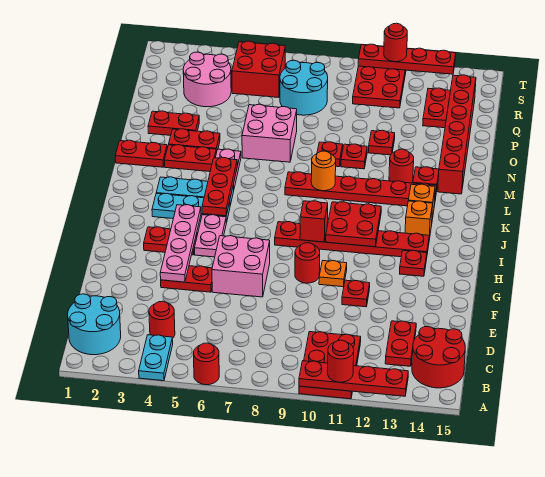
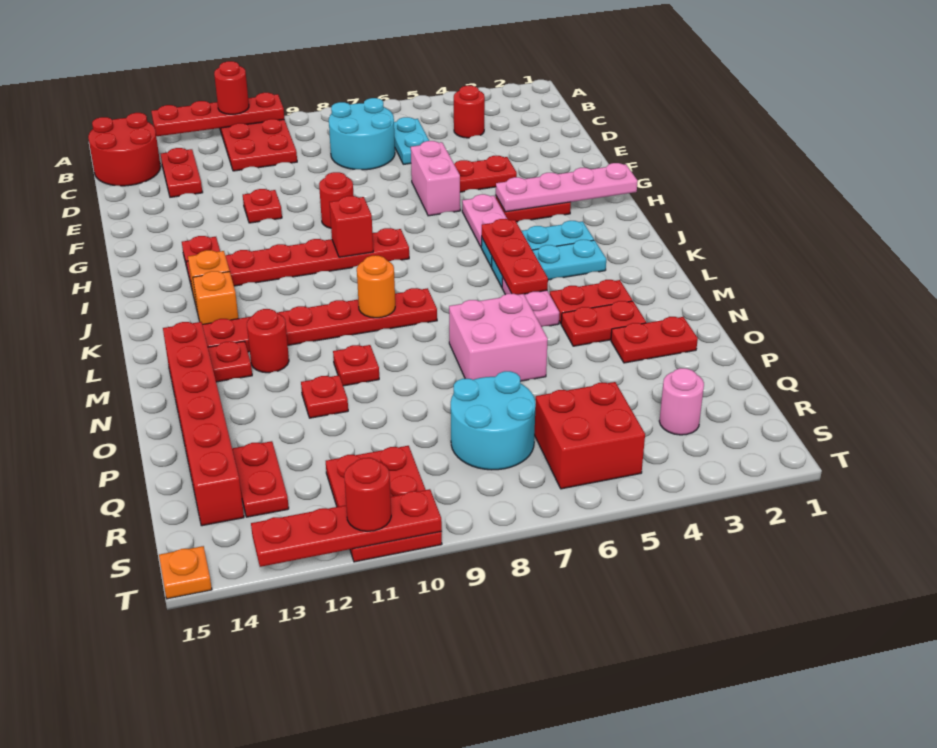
cyan plate A4:B4 level 1 -> cyan plate C6:D6 level 1
red round brick A6 level 1 -> none
cyan round brick B1:C2 level 1 -> cyan round brick C7:D8 level 1
pink plate F4:I4 level 2 -> pink plate H1:H4 level 2
pink brick F6:G7 level 1 -> pink brick F6:G6 level 1
orange plate G10 level 1 -> orange plate T15 level 1
red plate I10:J11 level 2 -> none
red plate M1:M2 level 1 -> none
red plate N9 level 1 -> none
pink round brick Q3:R4 level 1 -> pink round brick R3 level 1

